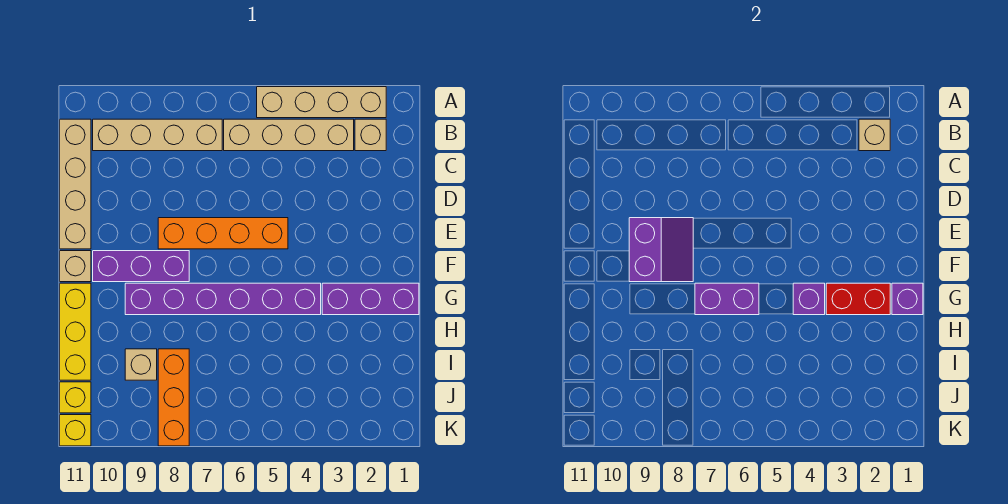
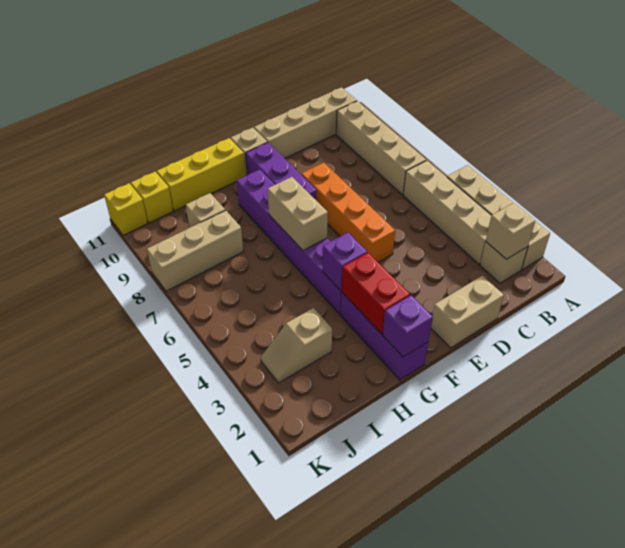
none -> tan brick D1:E1 level 1
purple slope E8:F9 level 2 top 9 -> none
purple brick G6:G7 level 2 -> tan brick G6:G7 level 2
none -> tan slope I3:J3 level 1 top I
orange brick I8:K8 level 1 -> tan brick I8:K8 level 1

